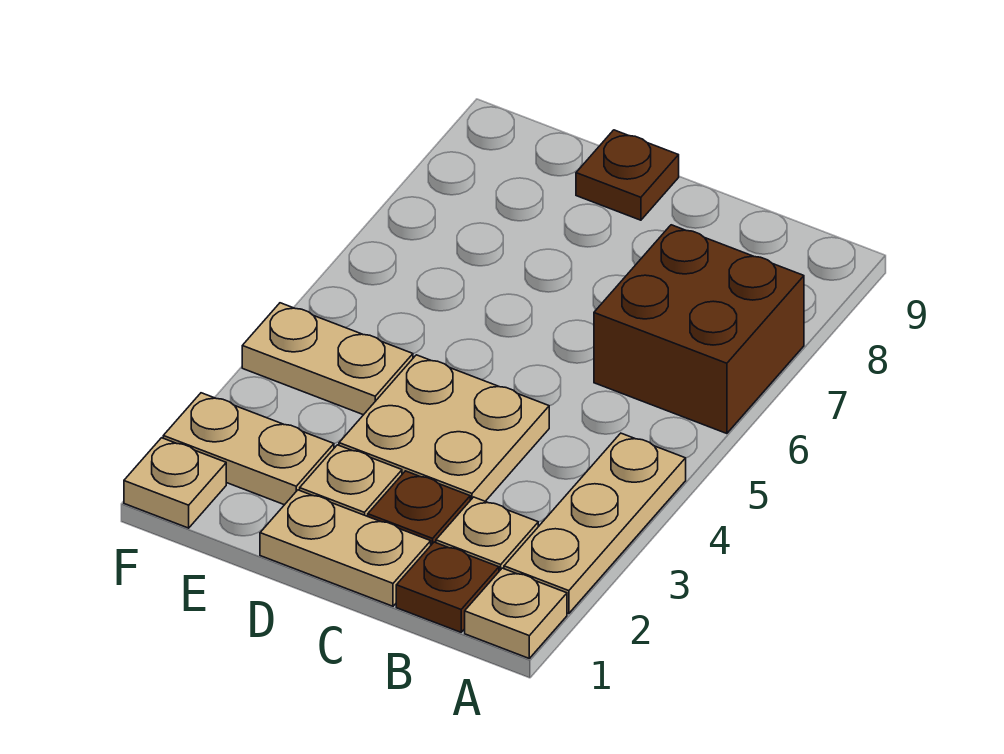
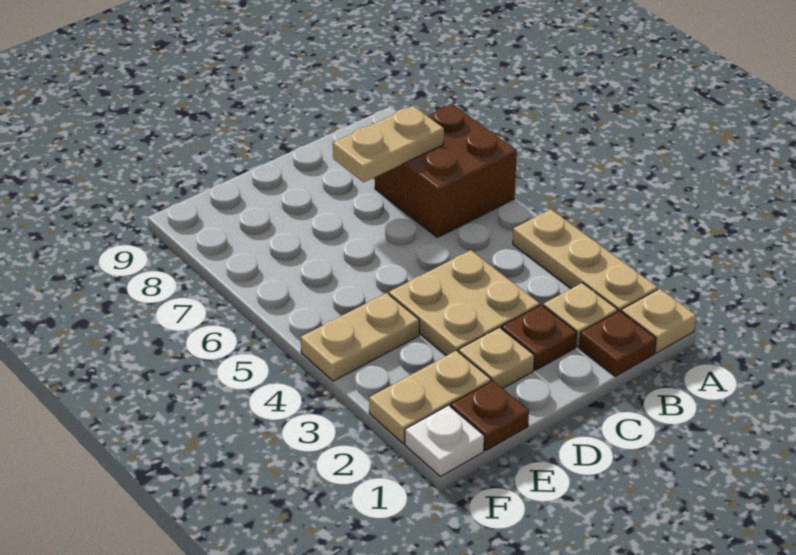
tan plate C1:D1 level 1 -> tan plate B7:C7 level 2
brown plate D9 level 1 -> brown plate E1 level 1
tan plate F1 level 1 -> white plate F1 level 1

